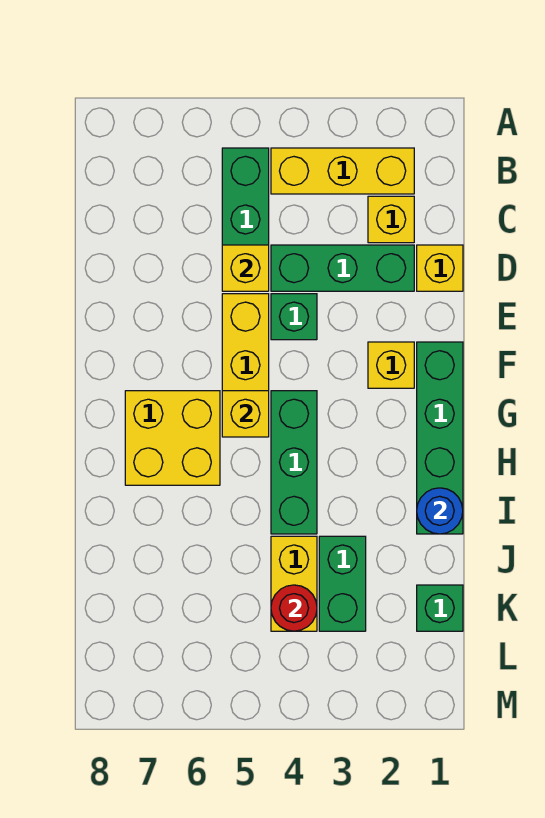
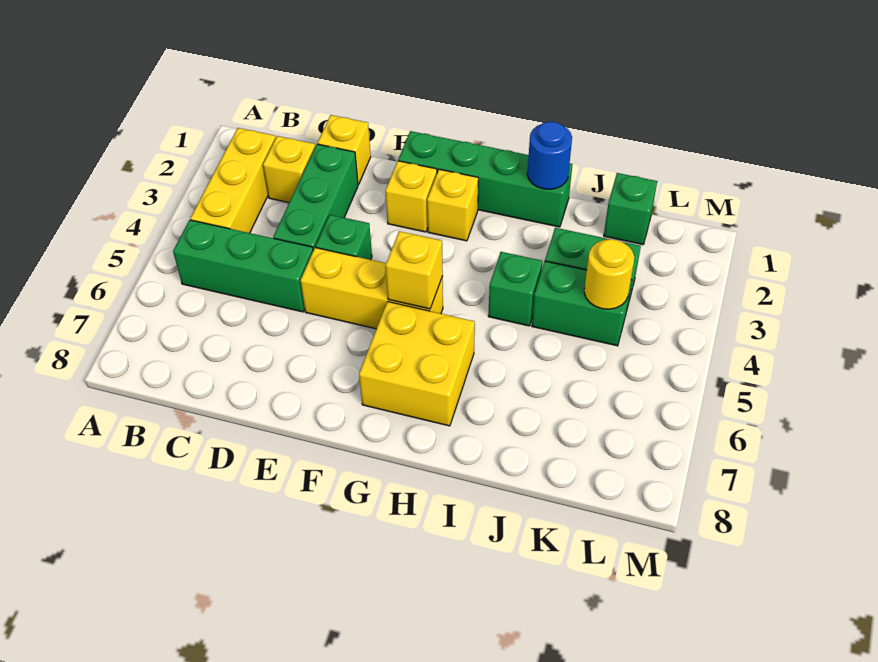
yellow brick D5 level 2 -> yellow brick G2 level 1
green brick G4:I4 level 1 -> green brick I4 level 1
yellow brick J4:K4 level 1 -> green brick J4:K4 level 1
red round brick K4 level 2 -> yellow round brick K4 level 2

